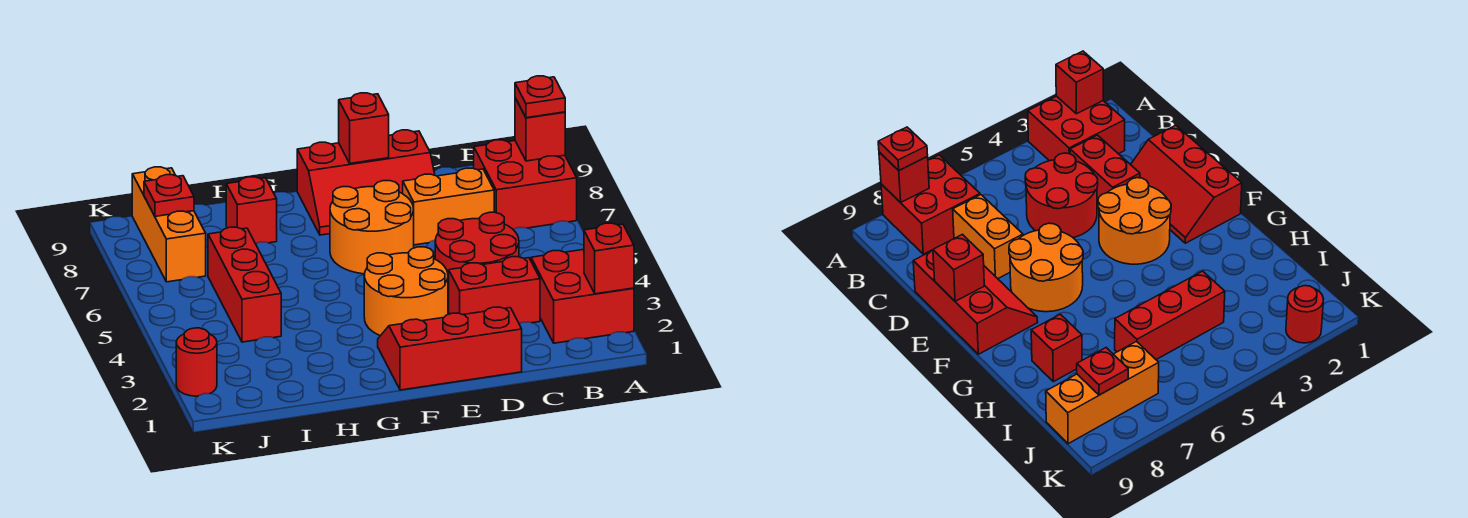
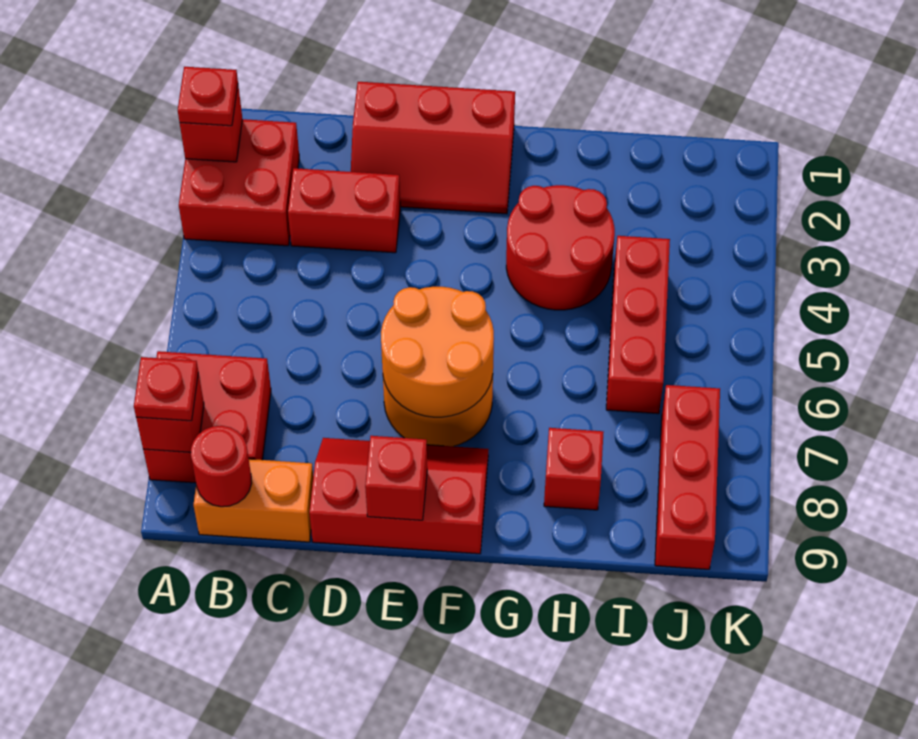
red round brick C4:D5 level 1 -> red round brick G3:H4 level 1
orange brick C7:D7 level 1 -> orange brick B9:C9 level 1
orange round brick E3:F4 level 1 -> orange round brick E6:F7 level 2
orange brick J7:J9 level 1 -> red brick J7:J9 level 1
red plate J8 level 2 -> red plate A2 level 3
red round brick K2 level 1 -> red round brick B9 level 2

